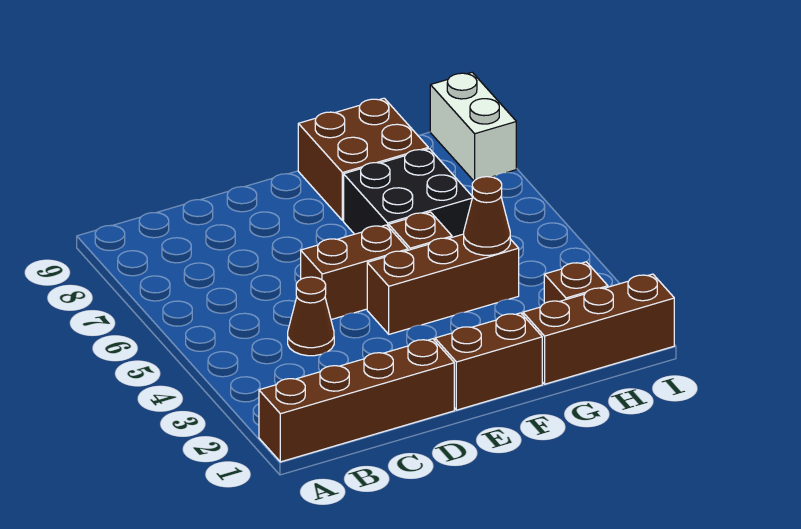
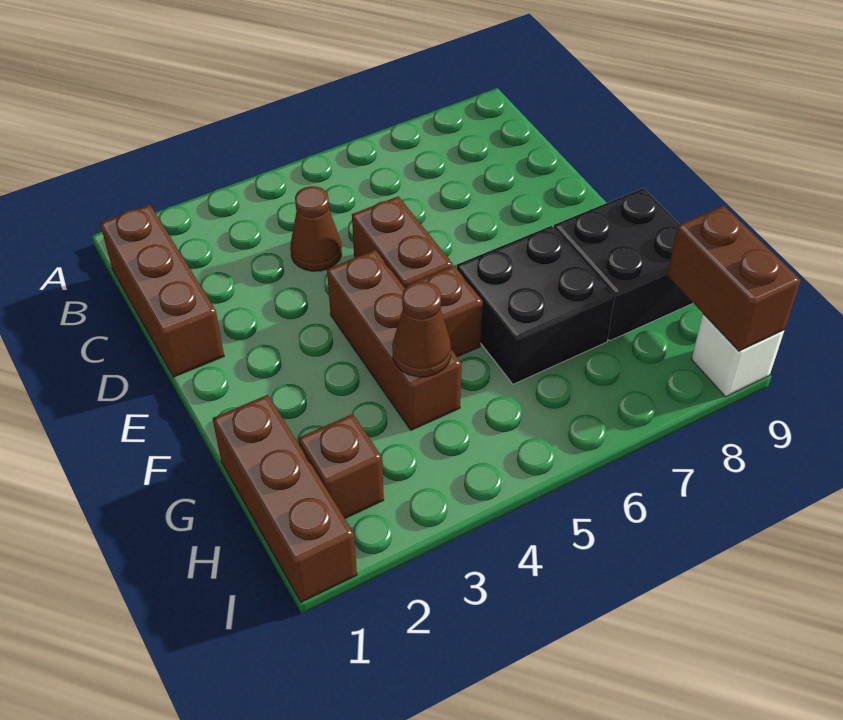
brown brick A1:D1 level 1 -> brown brick B1:D1 level 1
brown brick E1:F1 level 1 -> brown brick H9:I9 level 2
brown brick F8:G9 level 1 -> black brick F8:G9 level 1
white brick I8:I9 level 1 -> white brick I9 level 1

